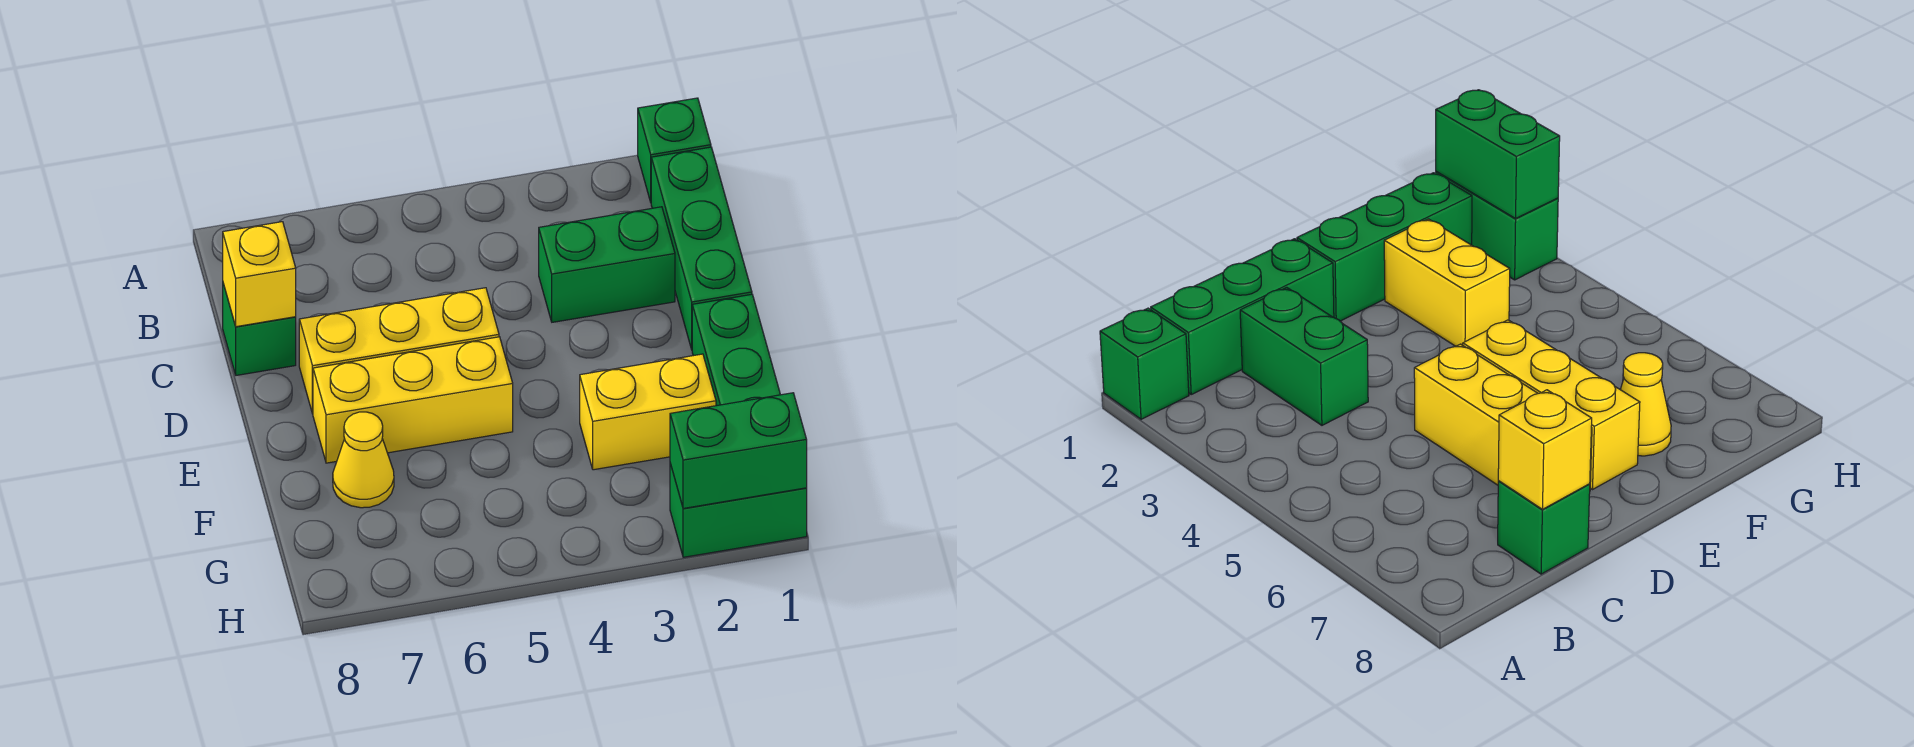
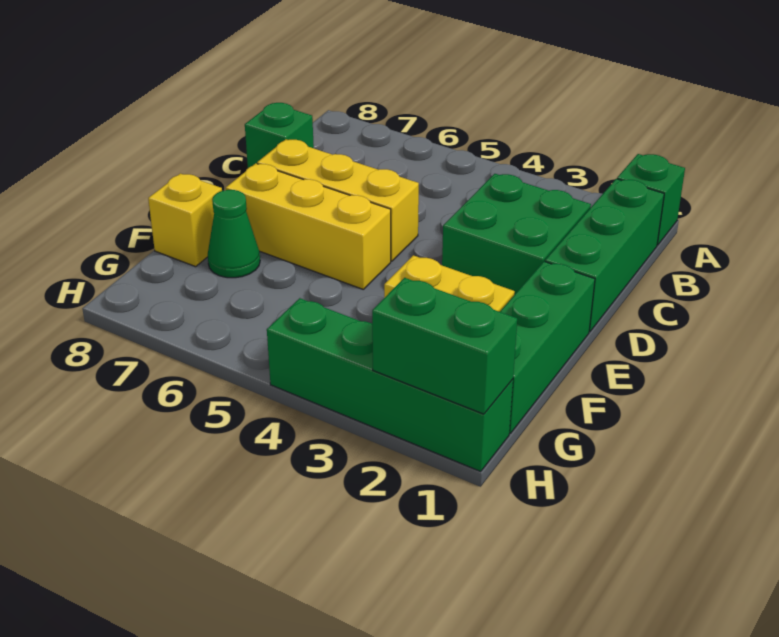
green brick C2:C3 level 1 -> green brick C2:D3 level 1
yellow brick C8 level 2 -> yellow brick F8 level 1
yellow cone F7 level 1 -> green cone F7 level 1
green brick H1:H2 level 1 -> green brick H1:H4 level 1

